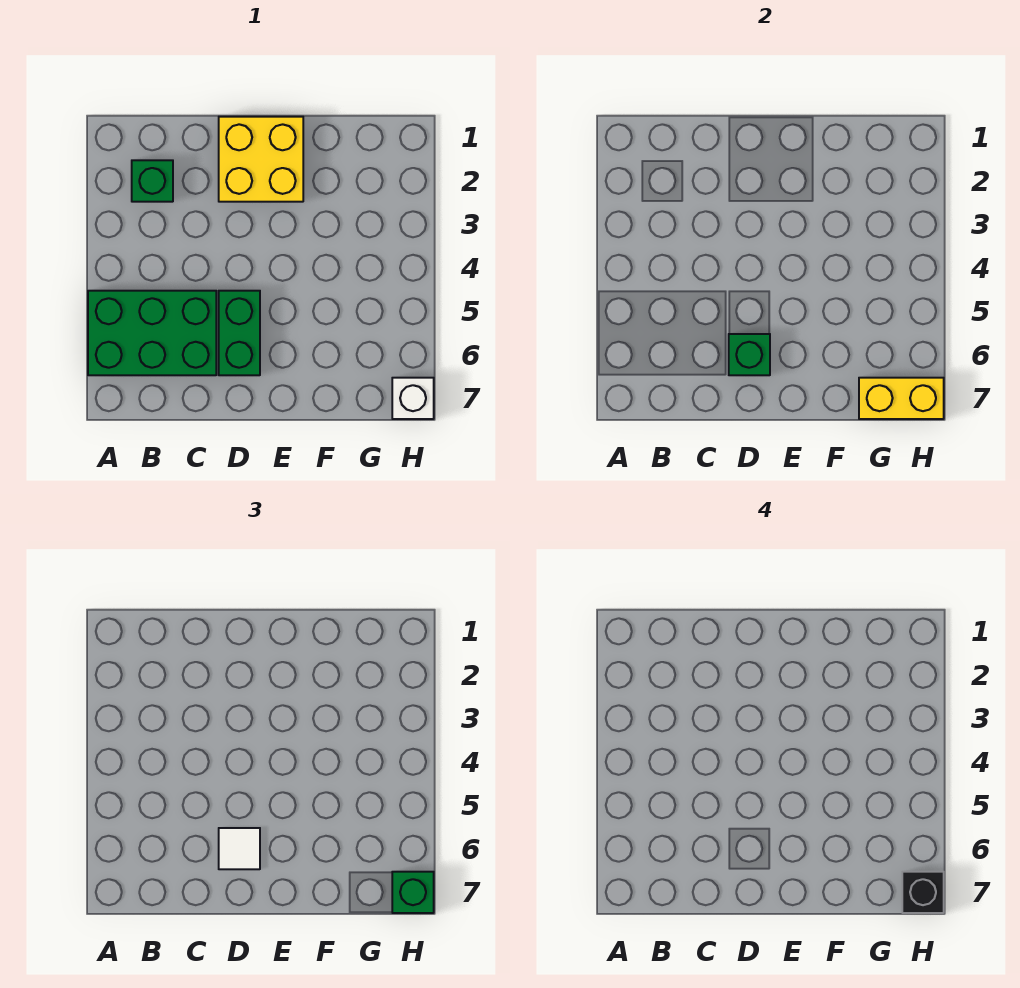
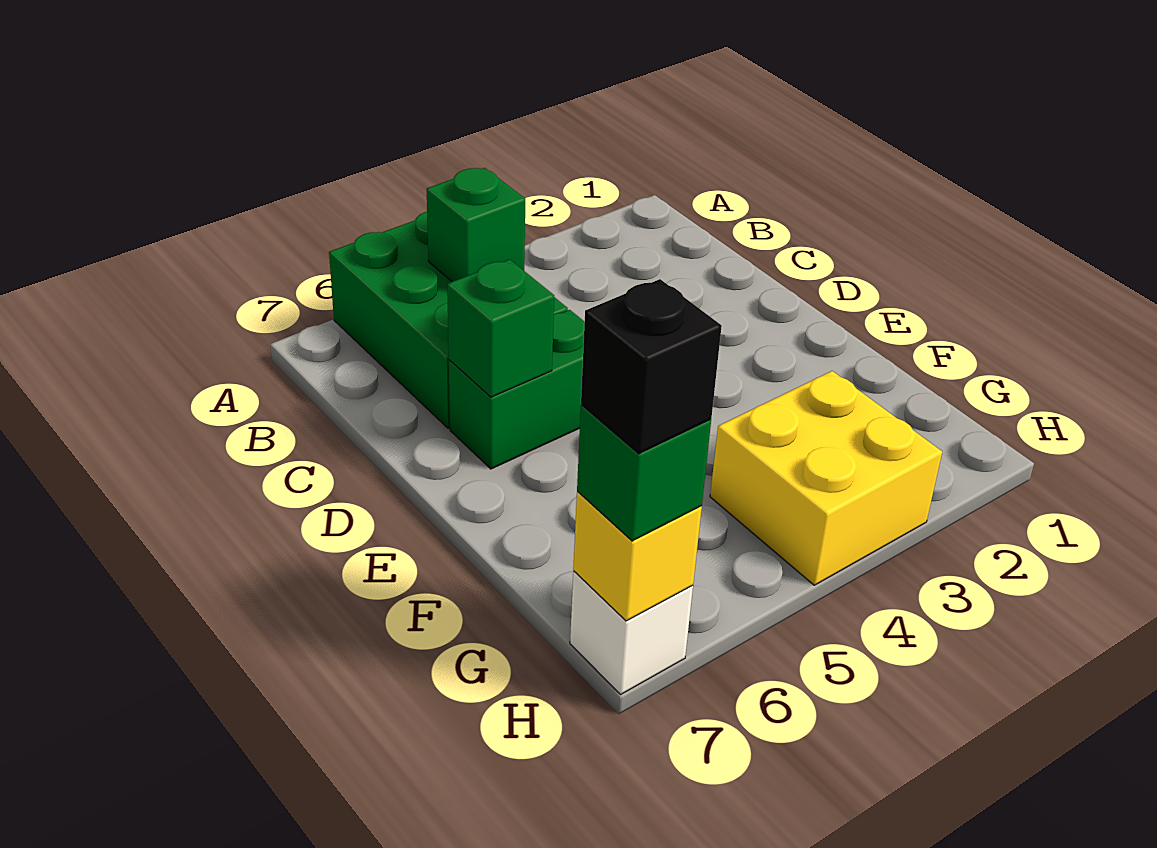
green brick B2 level 1 -> green brick B5 level 2
yellow brick D1:E2 level 1 -> yellow brick G3:H4 level 1
white tile D6 level 3 -> none
yellow brick G7:H7 level 2 -> yellow brick H7 level 2

